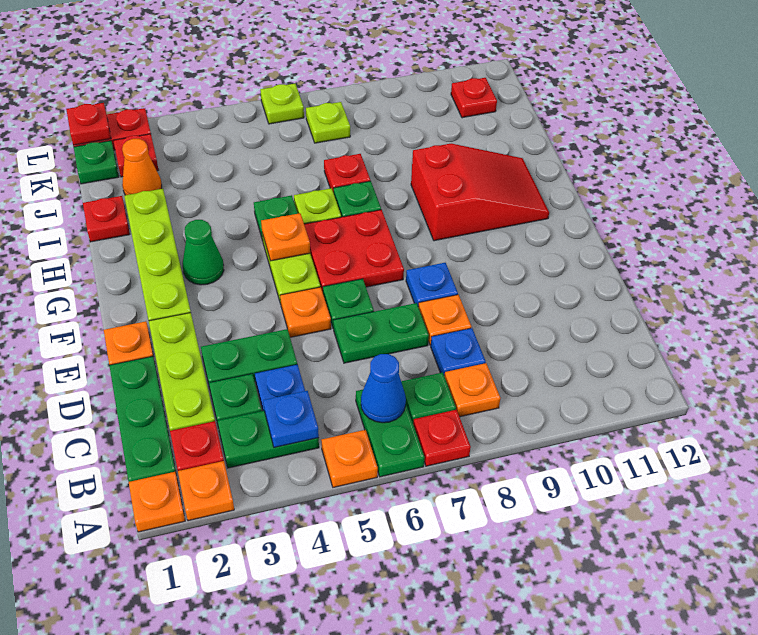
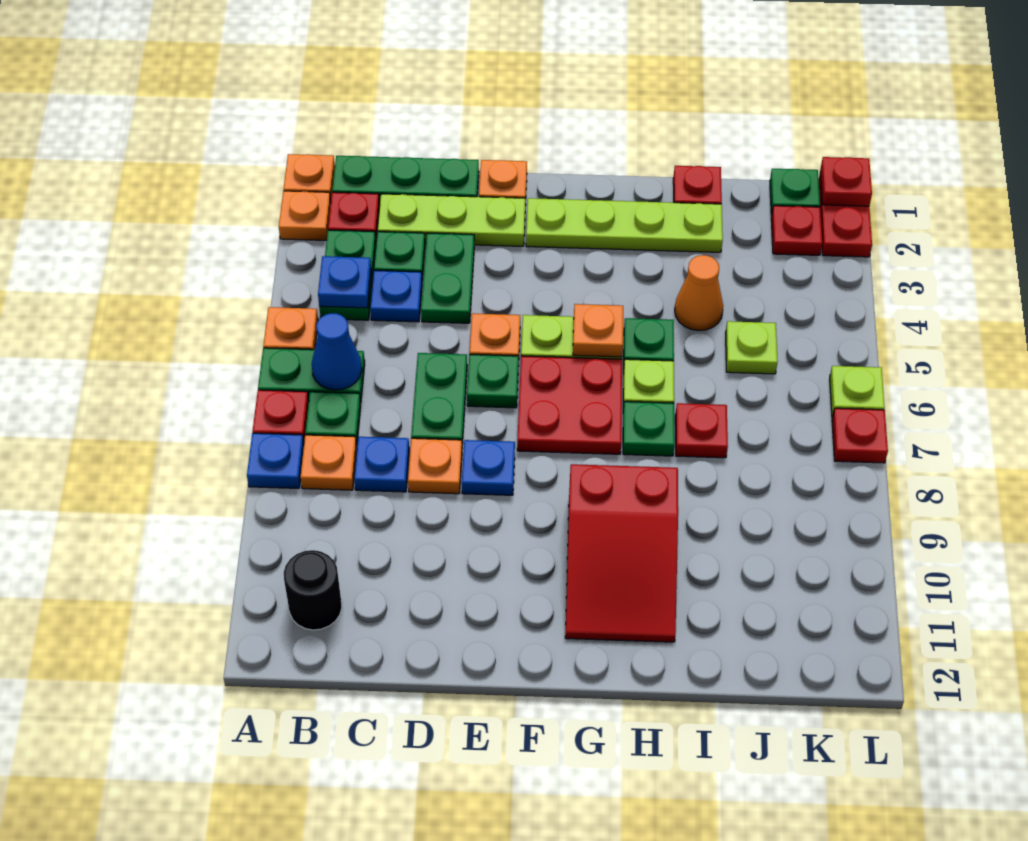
none -> blue plate A8 level 1
none -> black round brick B11 level 1
green cone G3 level 1 -> none
orange cone J2 level 1 -> orange cone I4 level 1
lime plate K7 level 1 -> lime plate J5 level 1
red plate K11 level 1 -> red plate L7 level 1

